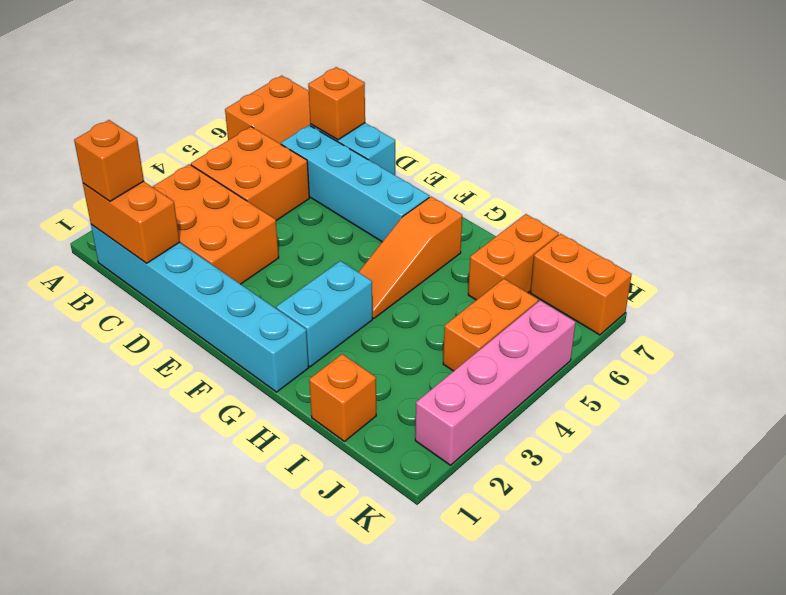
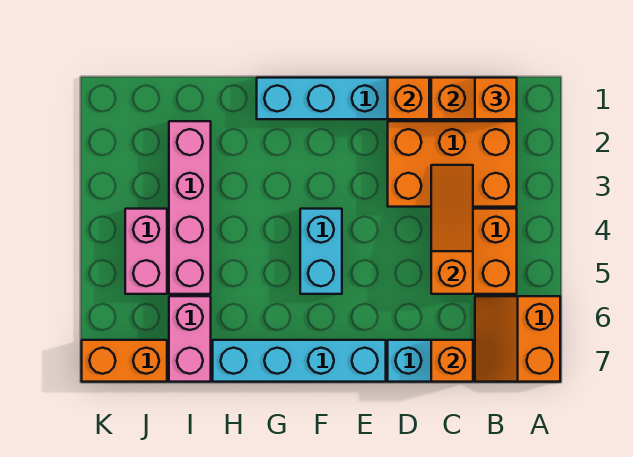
cyan brick C6:F6 level 1 -> cyan brick E7:H7 level 1
cyan brick G2:G3 level 1 -> cyan brick F4:F5 level 1
orange slope G4:G6 level 1 top 6 -> orange slope C3:C5 level 2 top 5
orange brick I1 level 1 -> orange brick D1 level 2
orange brick I6:I7 level 1 -> pink brick I6:I7 level 1
orange brick J4:J5 level 1 -> pink brick J4:J5 level 1
pink brick K2:K5 level 1 -> pink brick I2:I5 level 1

